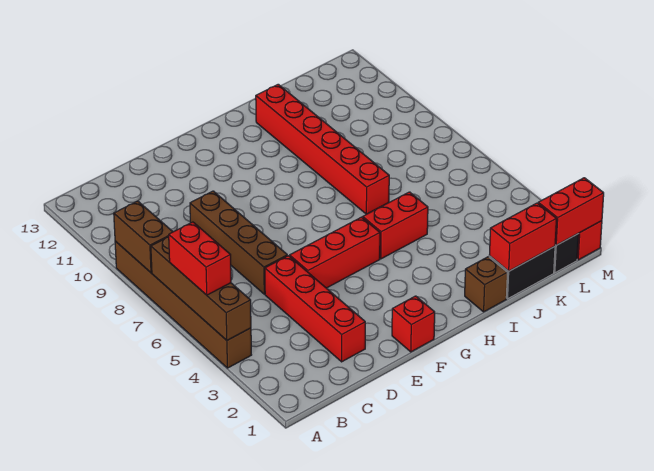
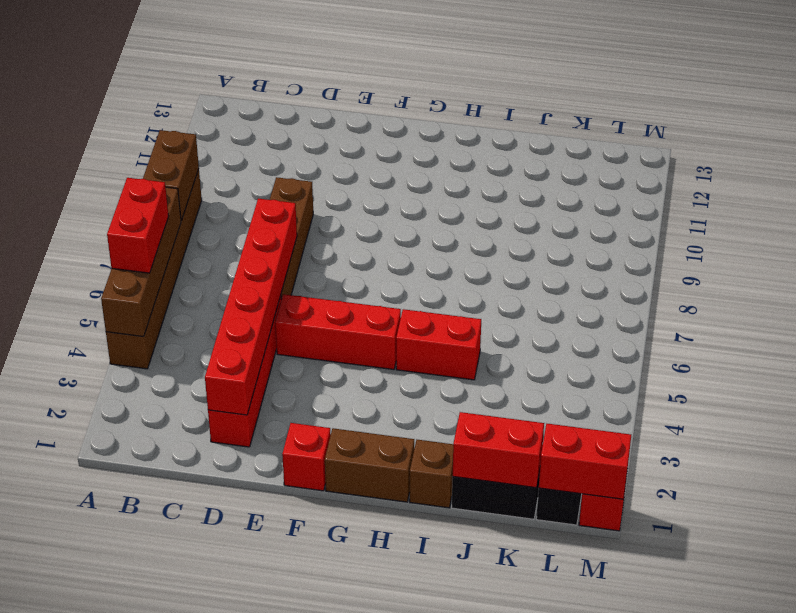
none -> brown brick G1:H1 level 1
red brick I7:I12 level 1 -> red brick D2:D7 level 2

